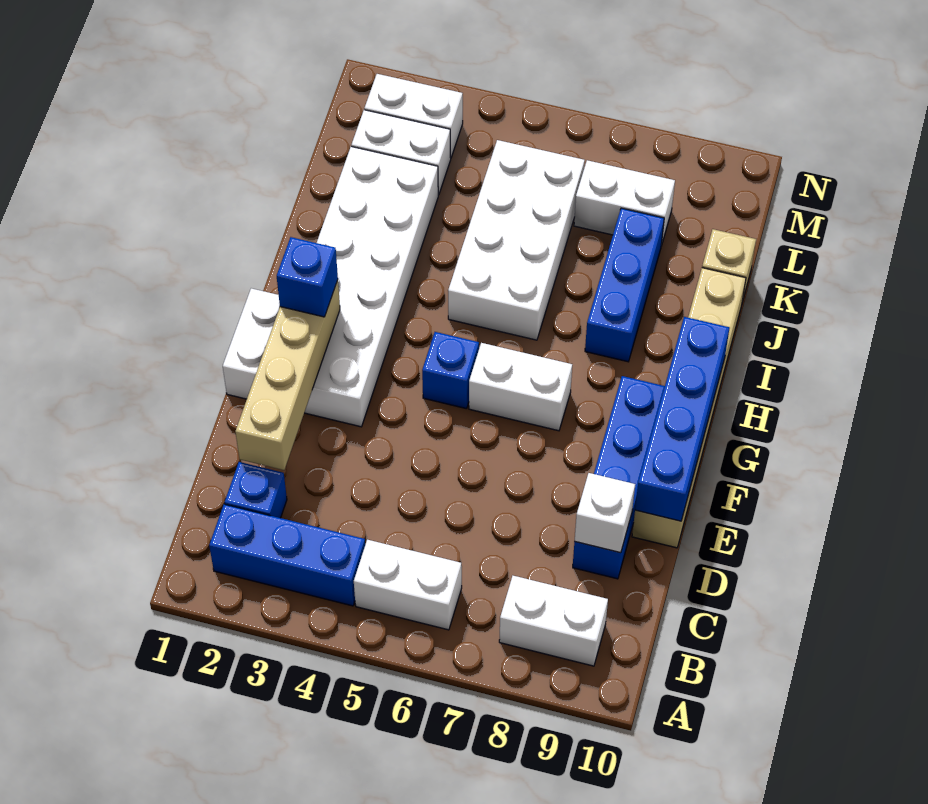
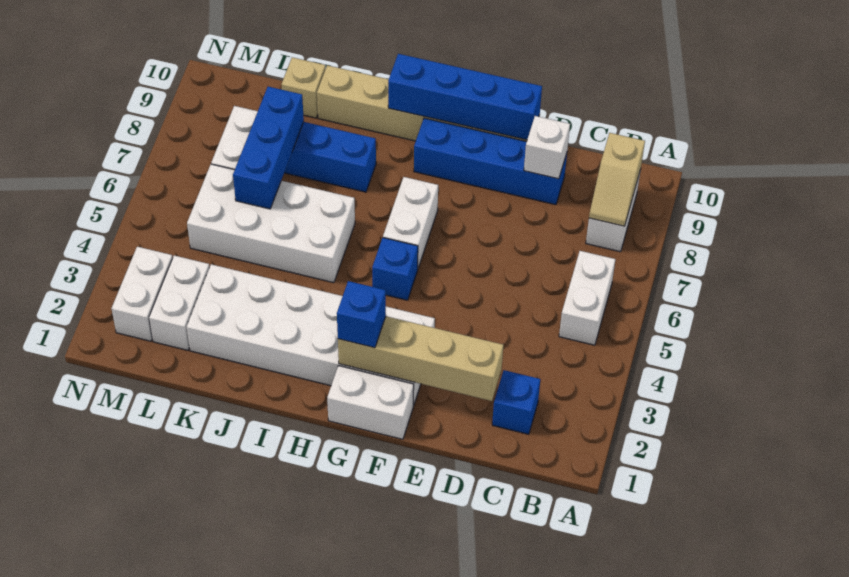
blue brick B2:B4 level 1 -> blue brick K6:K8 level 2
none -> tan slope B8:B9 level 2 top 9

